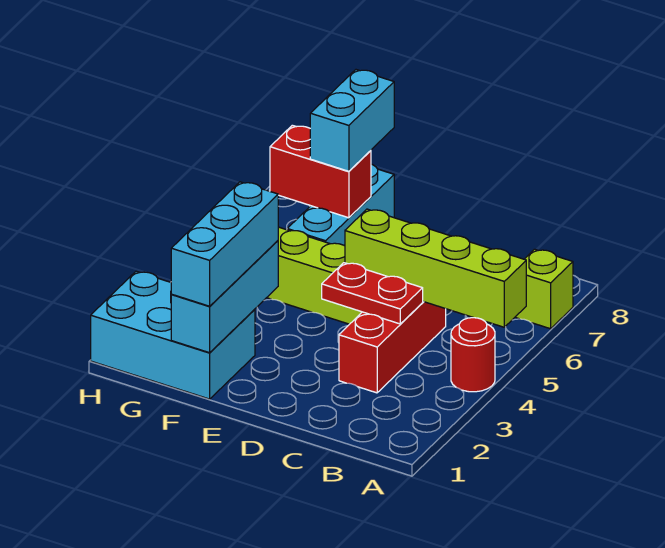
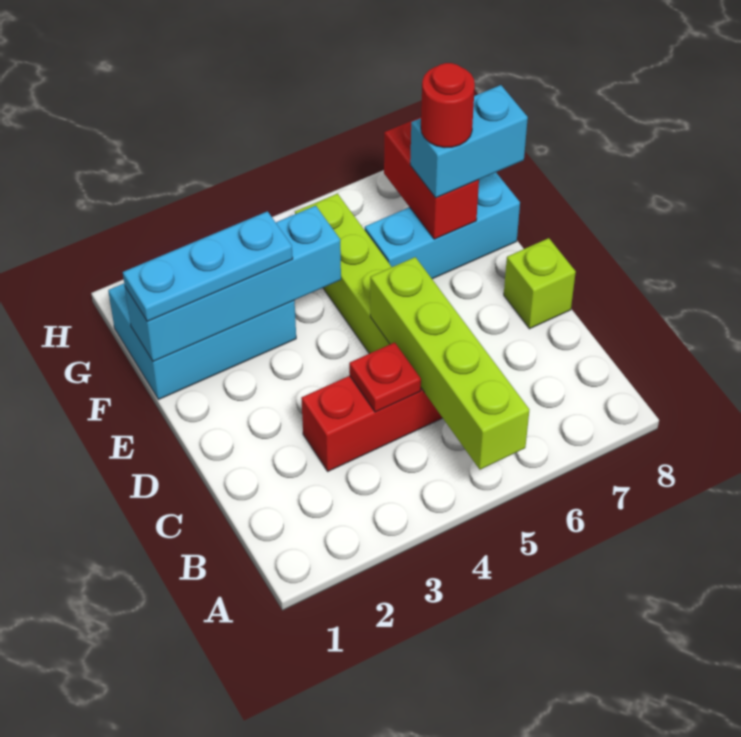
red round brick A4 level 1 -> red round brick F7 level 4
lime brick A7 level 1 -> lime brick D8 level 1
red plate C4:D4 level 2 -> red plate C4 level 2
cyan brick F1:H2 level 1 -> cyan brick F1:G3 level 1
cyan brick F1:F3 level 2 -> cyan brick F1:F4 level 2
cyan brick F1:F3 level 3 -> cyan plate F1:F3 level 3

